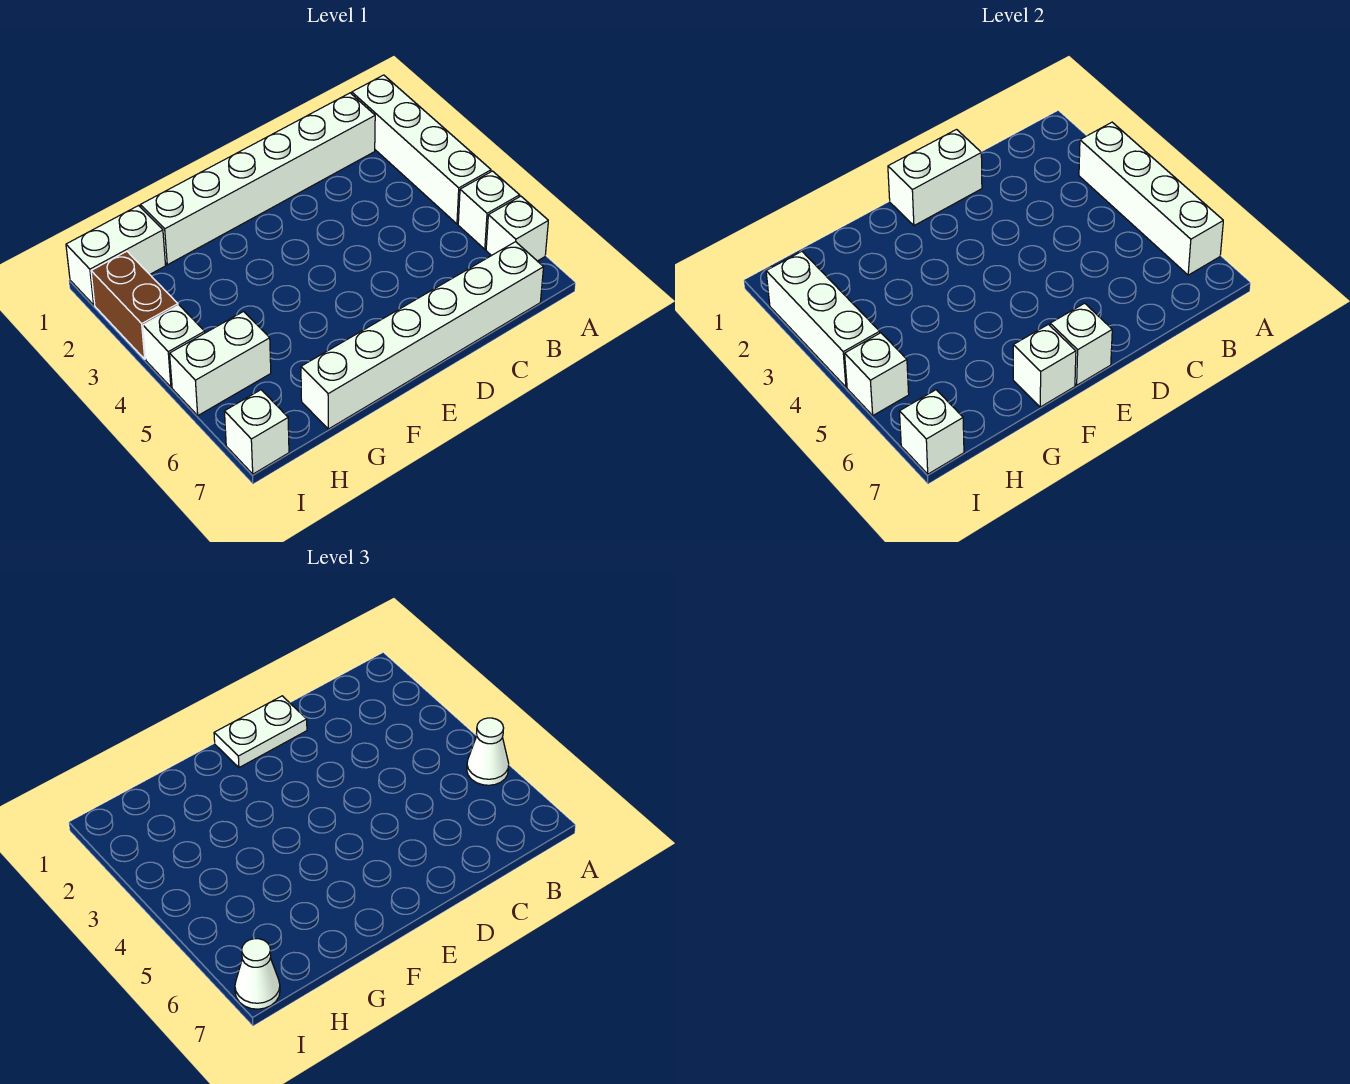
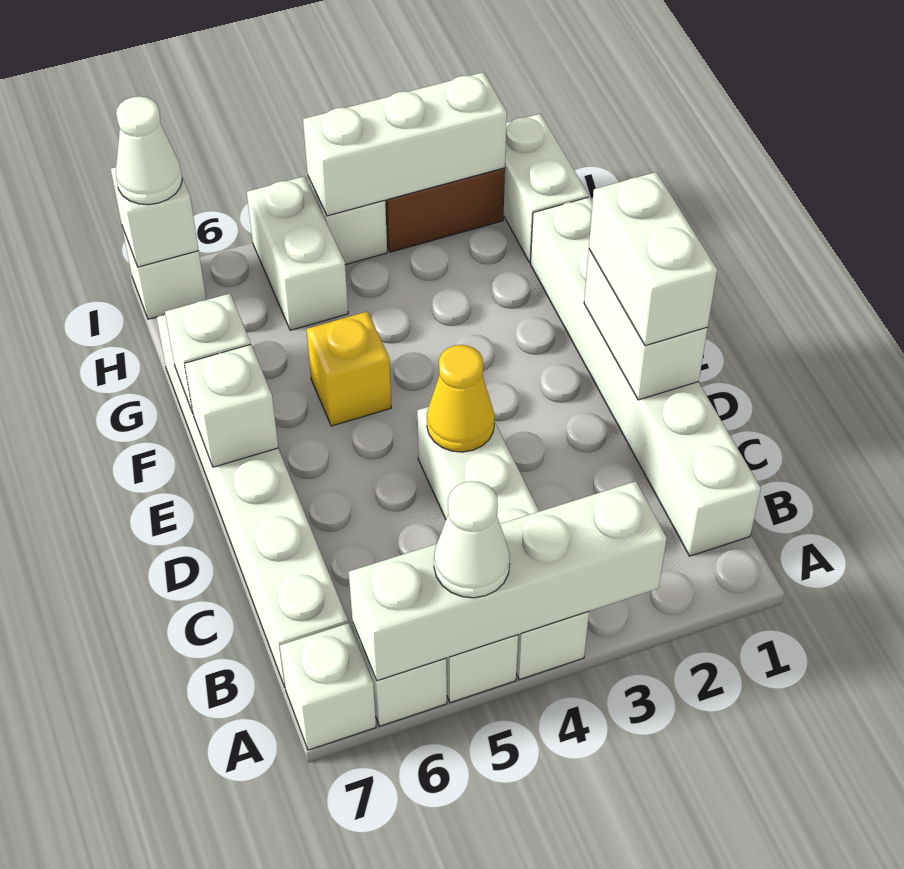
white brick A1:A4 level 1 -> white brick A4:D4 level 1
white plate D1:E1 level 3 -> white brick D1:E1 level 3
none -> yellow cone D4 level 2
none -> yellow brick F5 level 1
white brick I5 level 2 -> white brick A7 level 1

